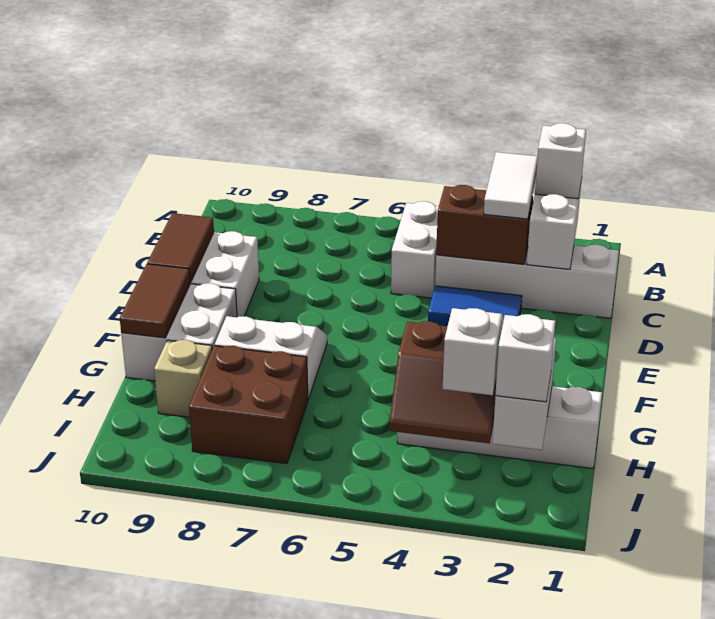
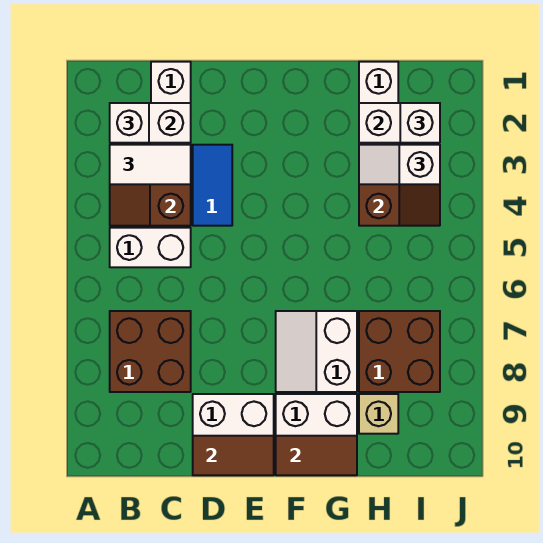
none -> brown brick B7:C8 level 1

